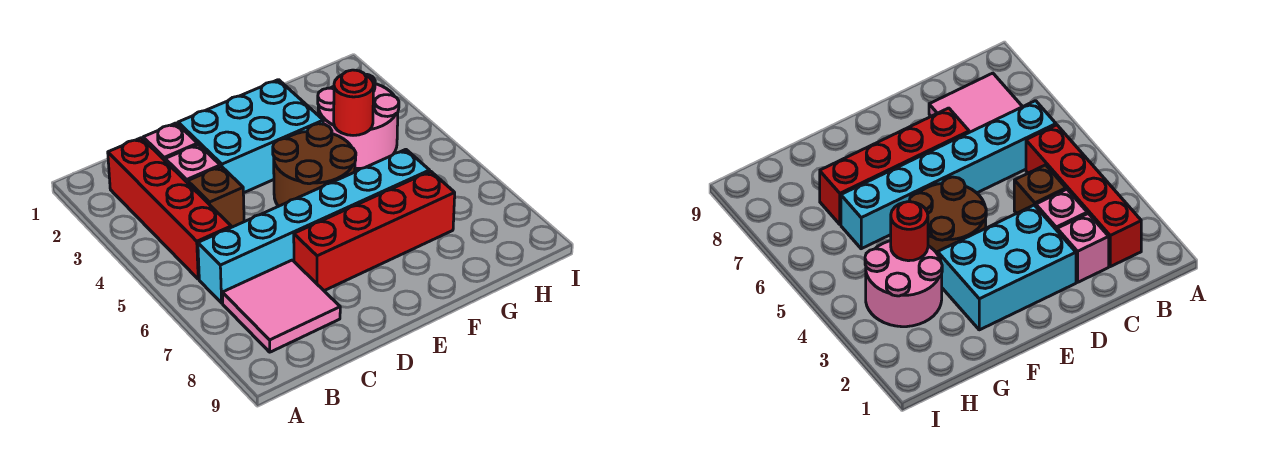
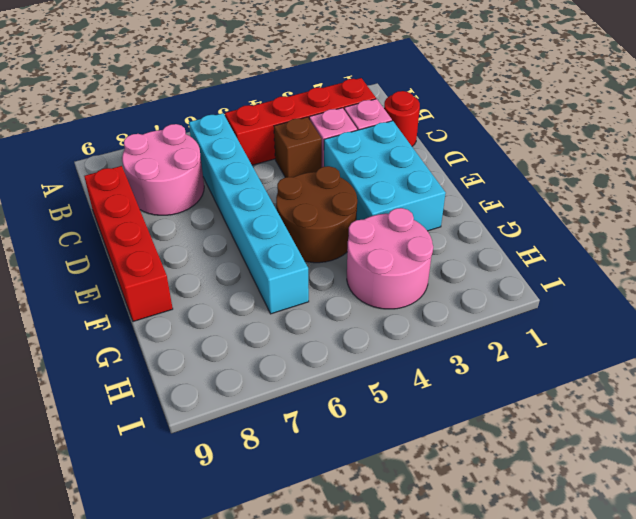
pink tile B7:C8 level 1 -> pink round brick B7:C8 level 1
red brick D7:G7 level 1 -> red brick C9:F9 level 1
red round brick G4 level 2 -> red round brick C1 level 1

